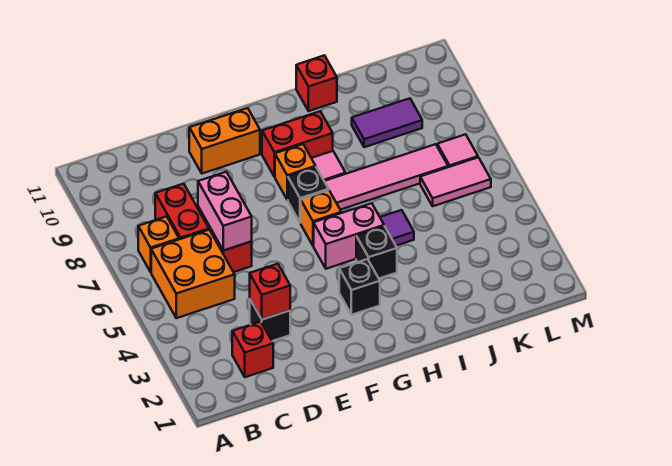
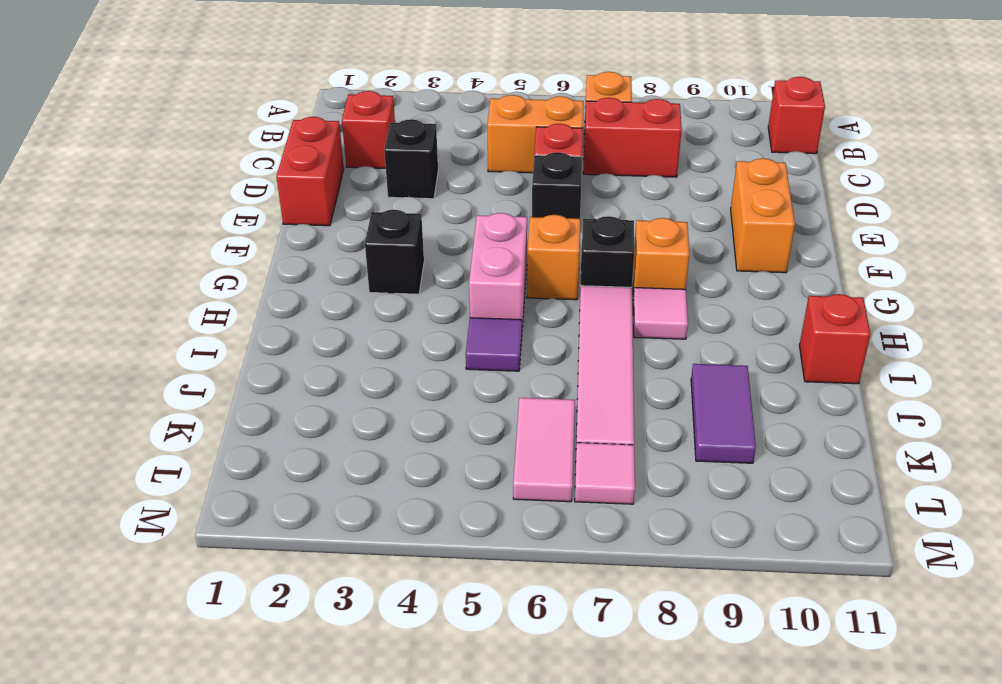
orange brick B5:C6 level 1 -> orange brick C5:C6 level 1
red brick D3 level 2 -> red brick B11 level 1
pink brick D6:D7 level 2 -> none
red brick G9:H9 level 1 -> red brick D1:E1 level 1
black brick H4 level 1 -> black brick E6 level 1

